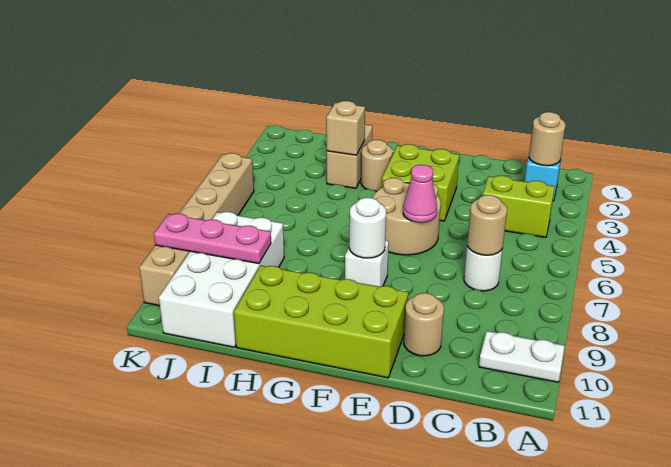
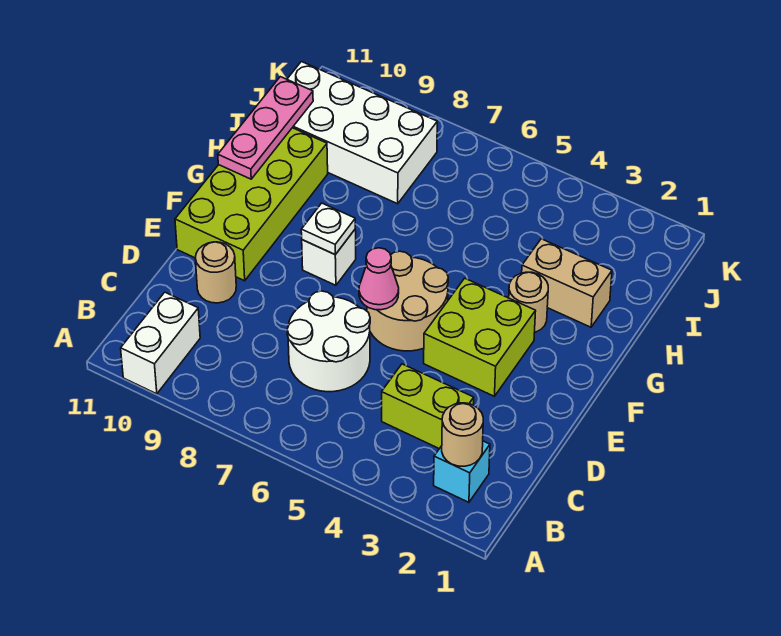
white plate A10:B10 level 1 -> white brick A10:B10 level 1
lime brick B4:C4 level 1 -> lime brick C3:C4 level 1
white round brick C7 level 1 -> white round brick C6:D7 level 1
tan round brick C7 level 2 -> none
white round brick F8 level 2 -> white plate F8 level 2
tan brick H3 level 2 -> none
pink plate I9:K9 level 2 -> pink plate G11:I11 level 2
tan brick K5:K10 level 1 -> none

